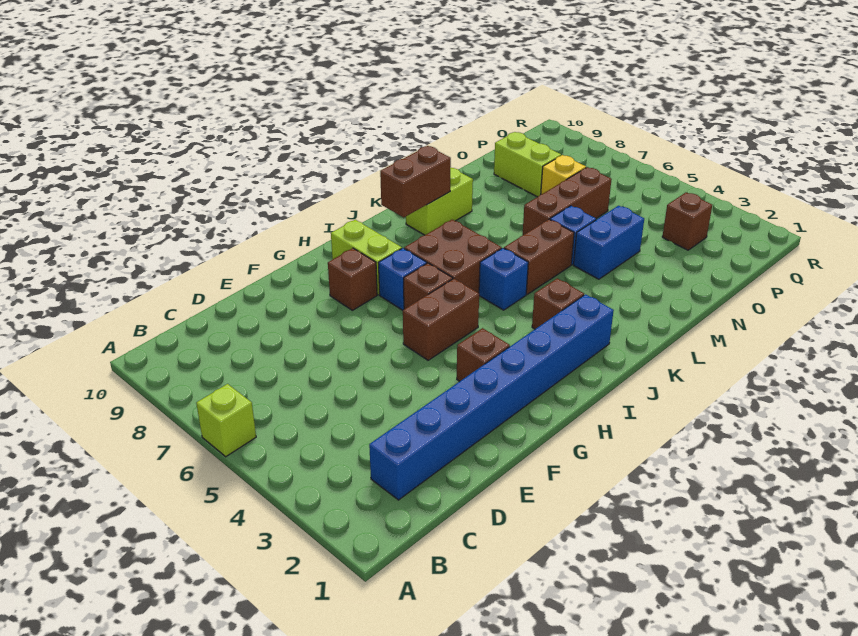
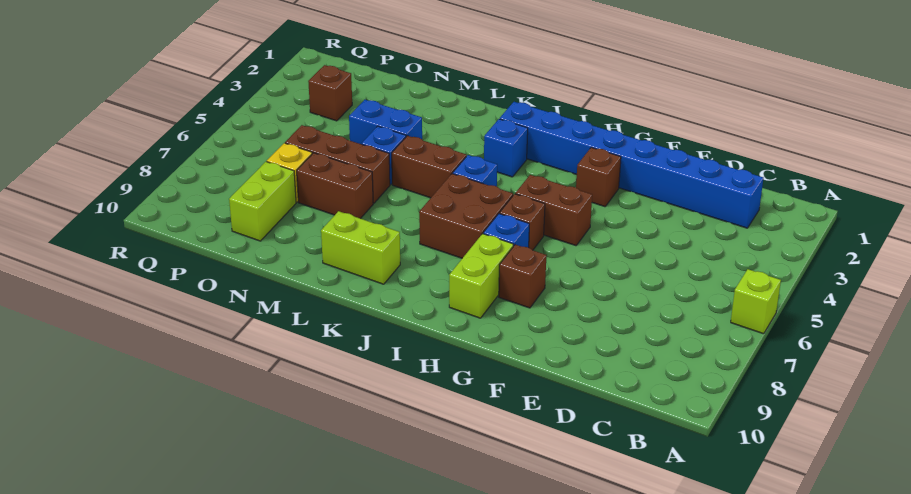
brown brick J3 level 1 -> blue brick J3 level 1
brown brick J9:K9 level 2 -> brown brick M7:N7 level 1

